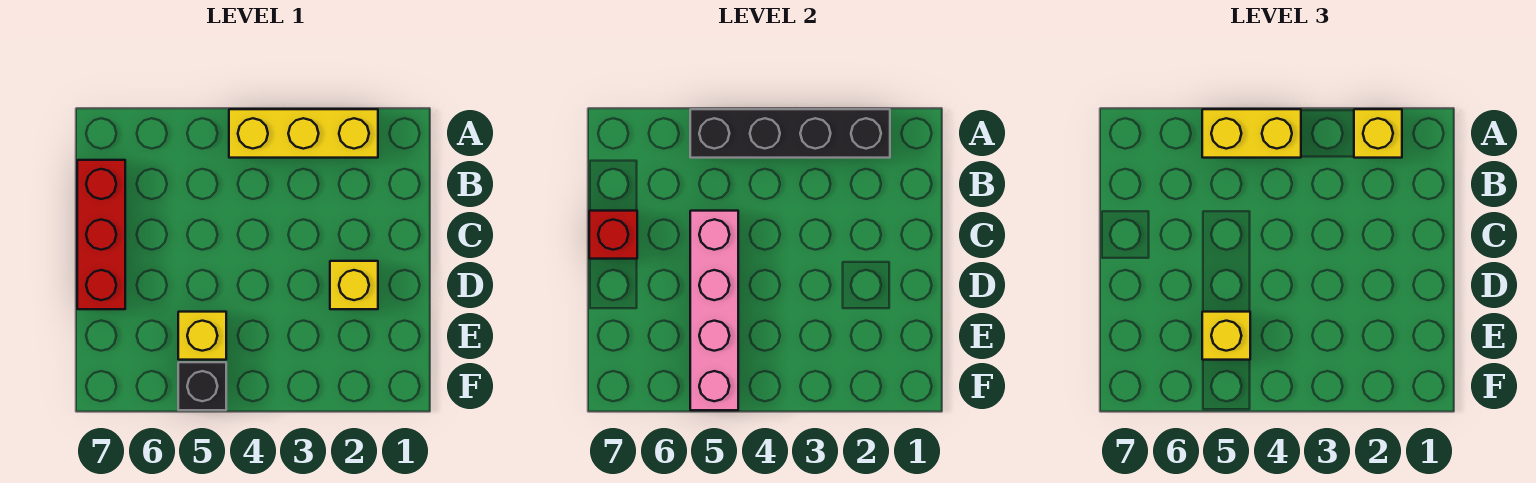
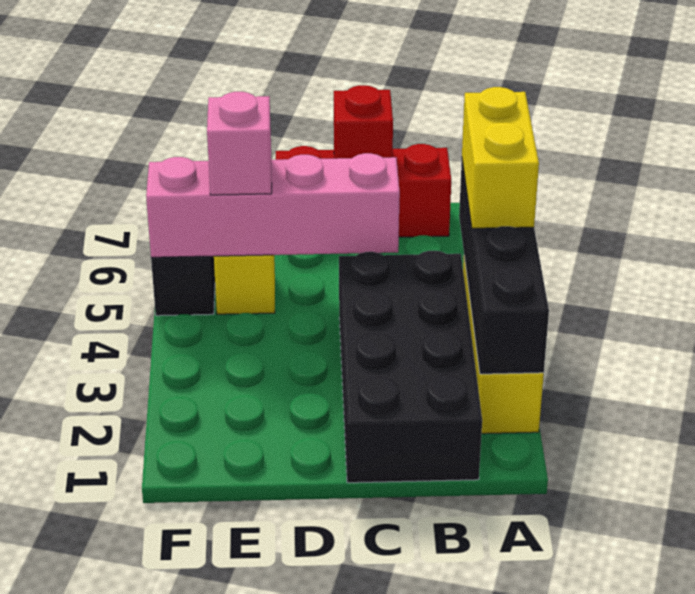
yellow brick A2 level 3 -> none
none -> black brick B1:C4 level 1
yellow brick D2 level 1 -> none
yellow brick E5 level 3 -> pink brick E5 level 3

